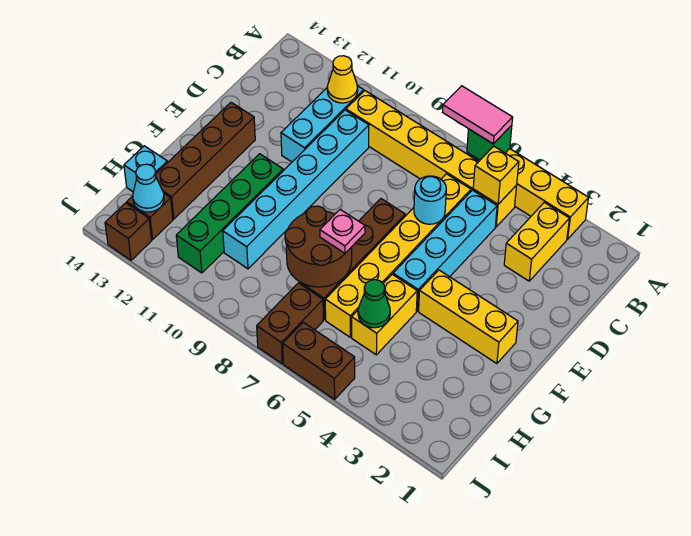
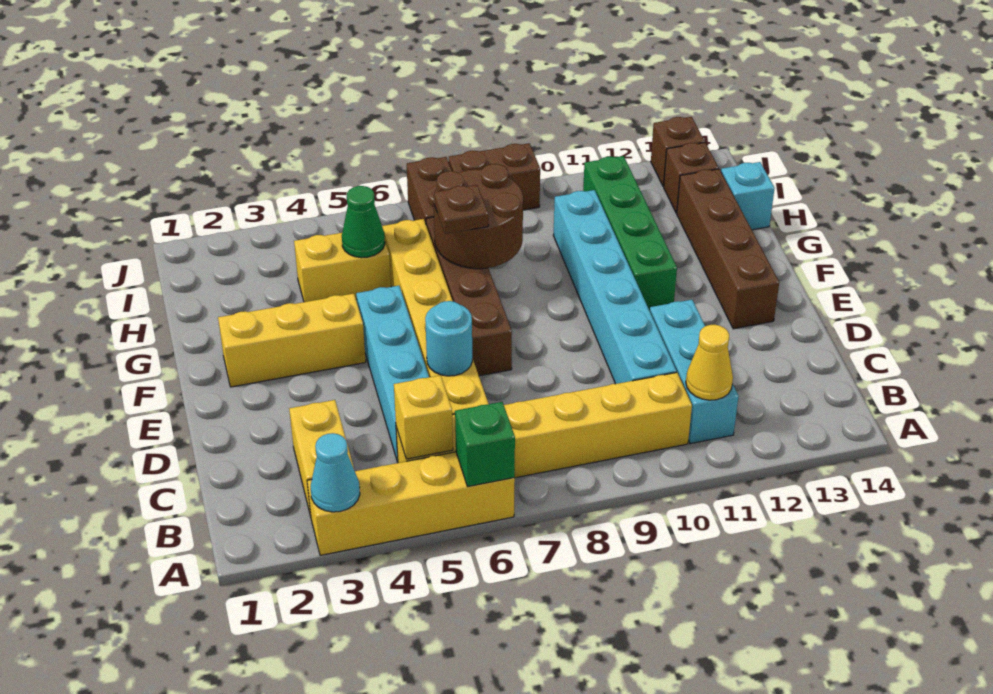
pink tile A6:A7 level 3 -> none
yellow brick G5:H5 level 1 -> yellow brick H4:H5 level 1
pink plate G7 level 3 -> brown plate G7 level 3
cyan cone I13 level 2 -> cyan cone A3 level 2
brown brick J5:J6 level 1 -> brown brick J8:J9 level 1

